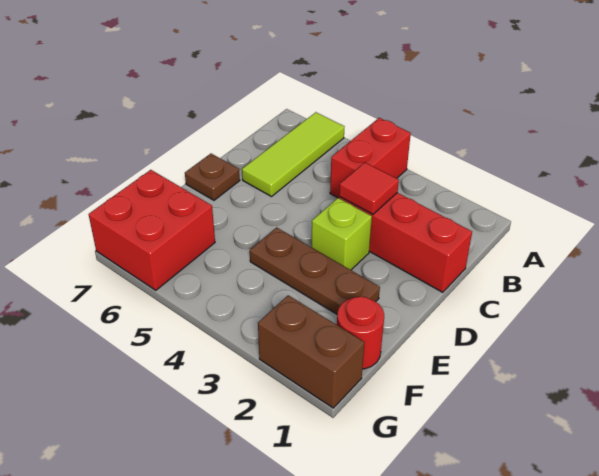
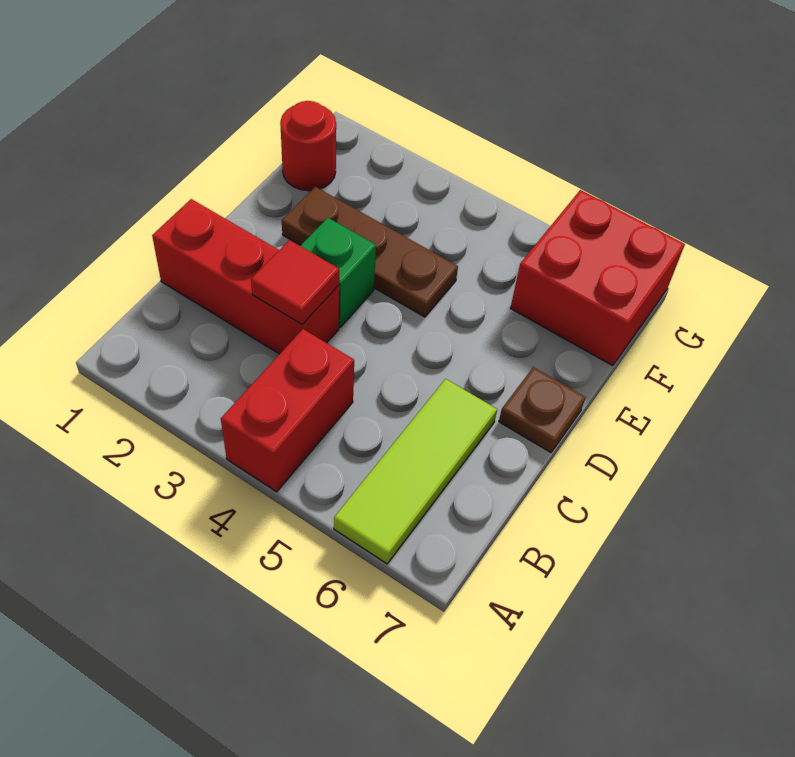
lime brick D3 level 1 -> green brick D3 level 1
brown brick G1:G2 level 1 -> none

